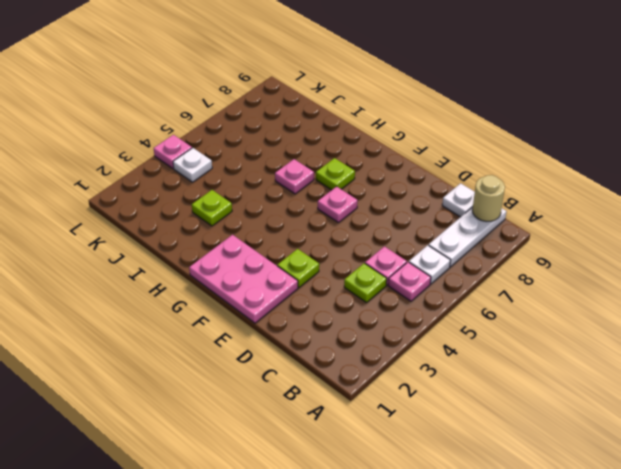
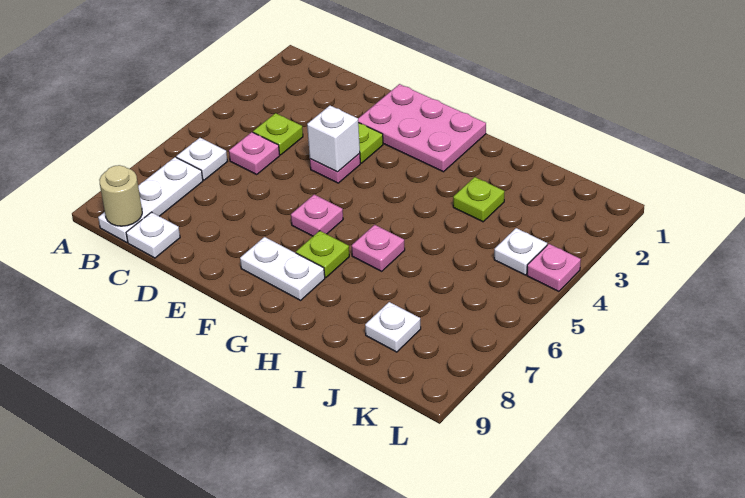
pink plate B5 level 1 -> pink plate E4 level 1
none -> white brick E4 level 2
none -> white plate F8:G8 level 1
none -> white plate J8 level 1

